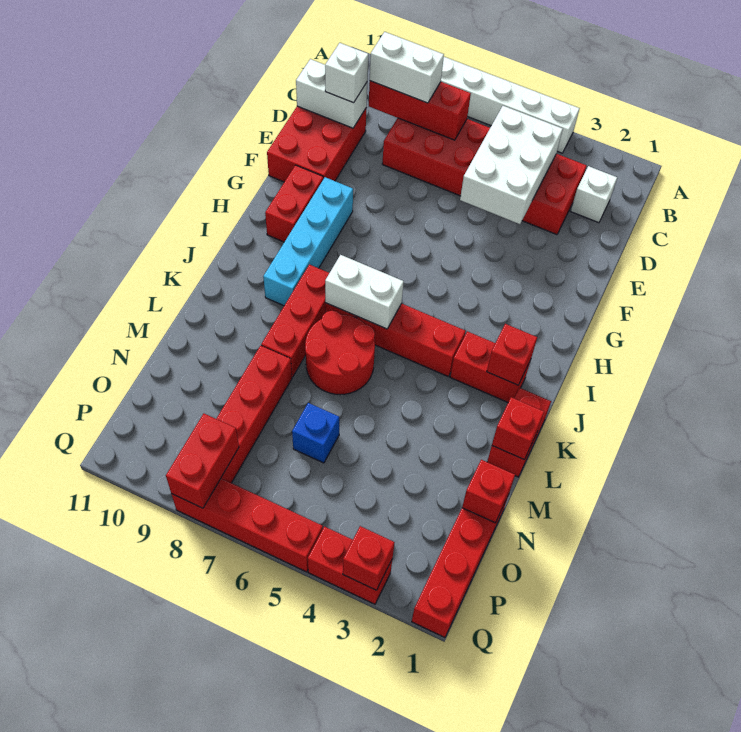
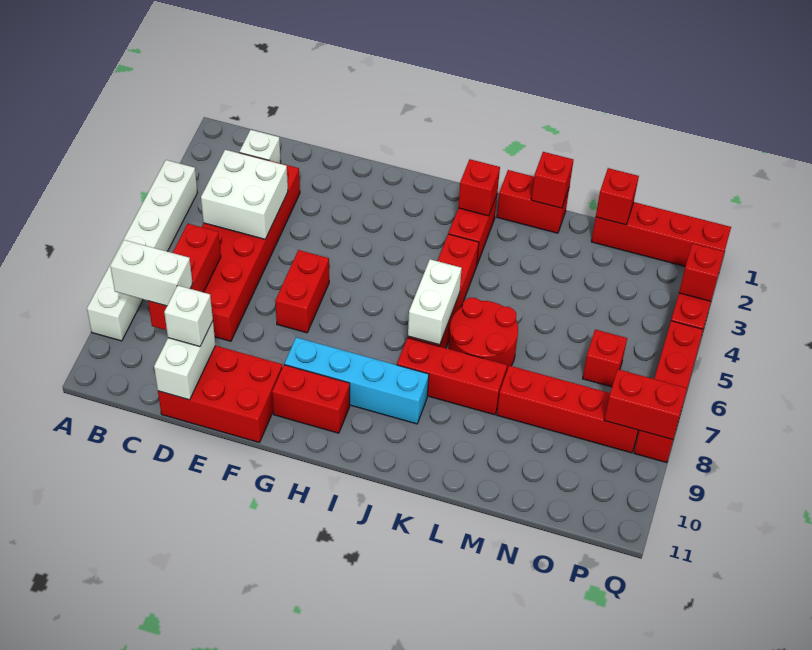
white brick C4:E5 level 2 -> white brick C4:D5 level 2
white brick C8:C9 level 3 -> white brick B9:C9 level 3
none -> red brick F6:F7 level 1
blue brick N6 level 1 -> none
none -> red brick O6 level 1

